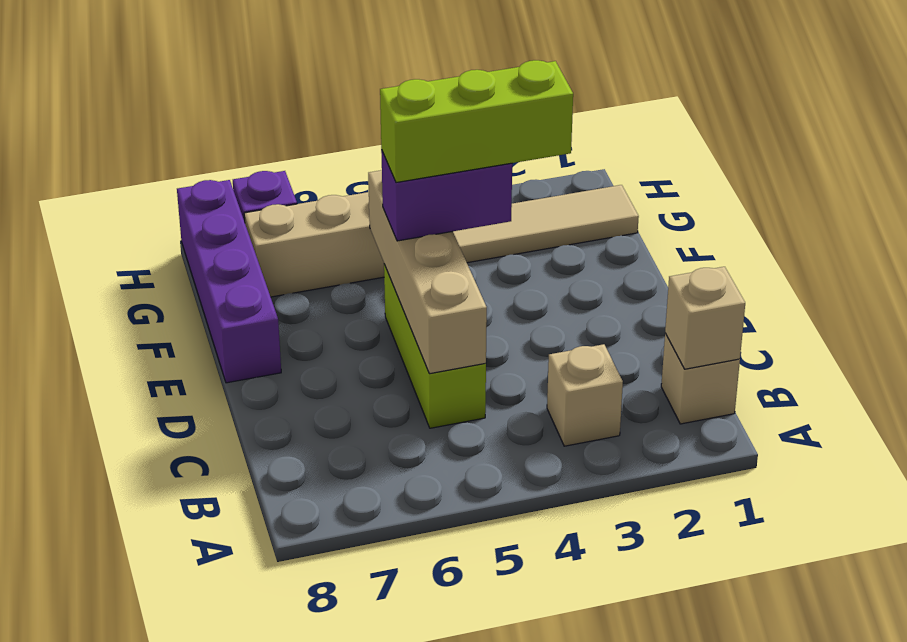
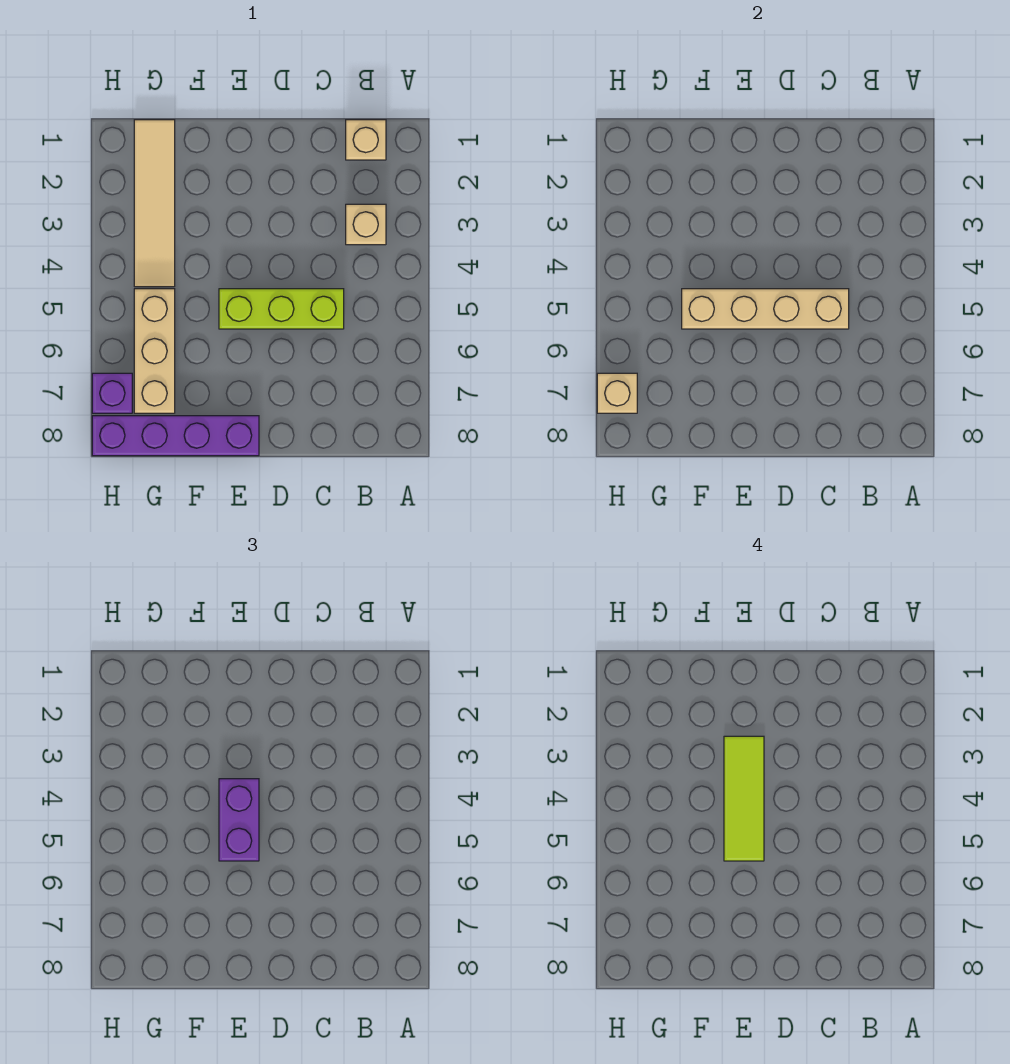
tan brick B1 level 2 -> tan brick H7 level 2
lime brick E3:E5 level 4 -> lime tile E3:E5 level 4

